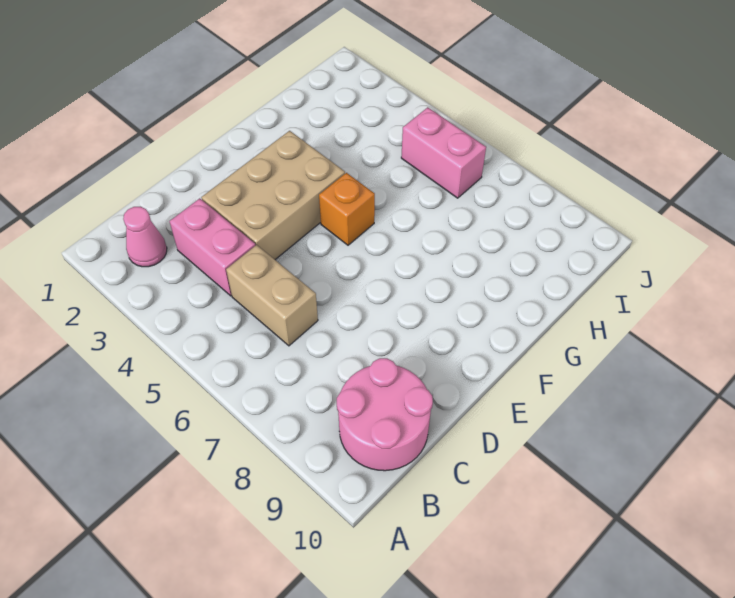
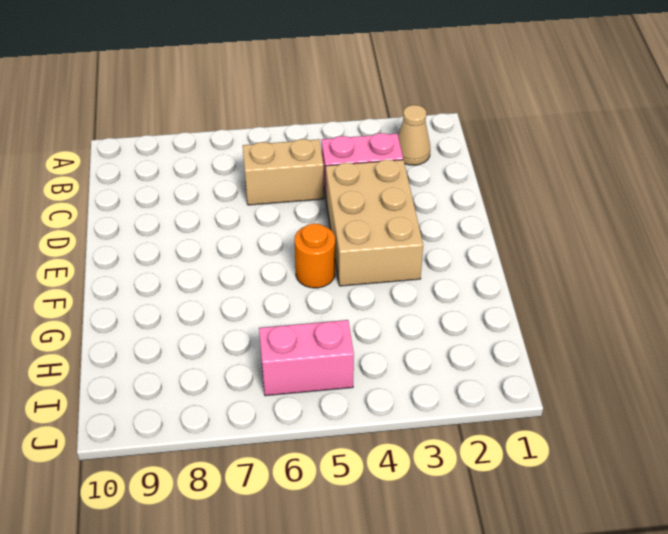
pink cone B2 level 1 -> tan cone B2 level 1
pink round brick B9:C10 level 1 -> none
orange brick F5 level 1 -> orange round brick F5 level 1

